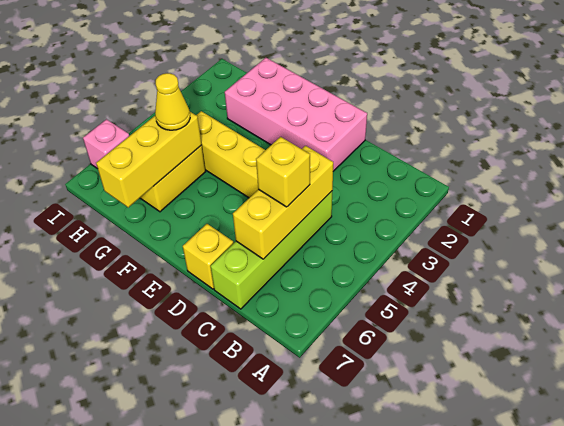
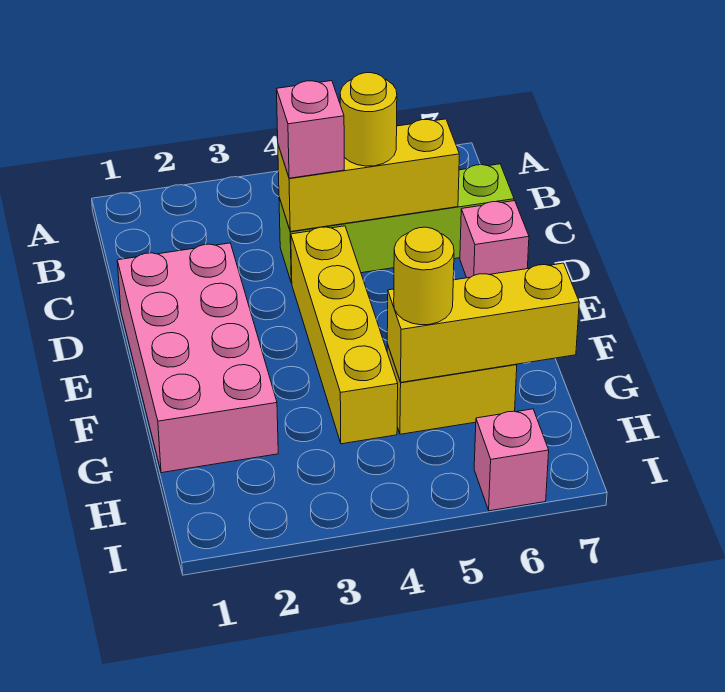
none -> pink brick C4 level 3
yellow brick C5 level 3 -> yellow round brick C5 level 3
yellow brick D7 level 1 -> pink brick D7 level 1
yellow cone G5 level 3 -> yellow round brick G5 level 3

